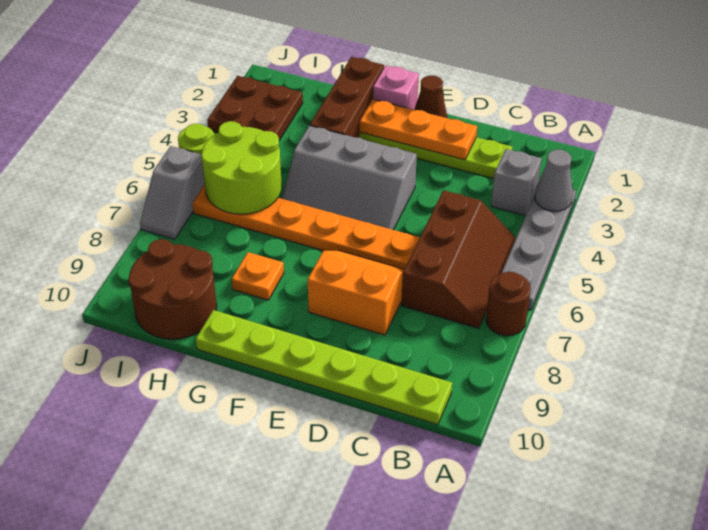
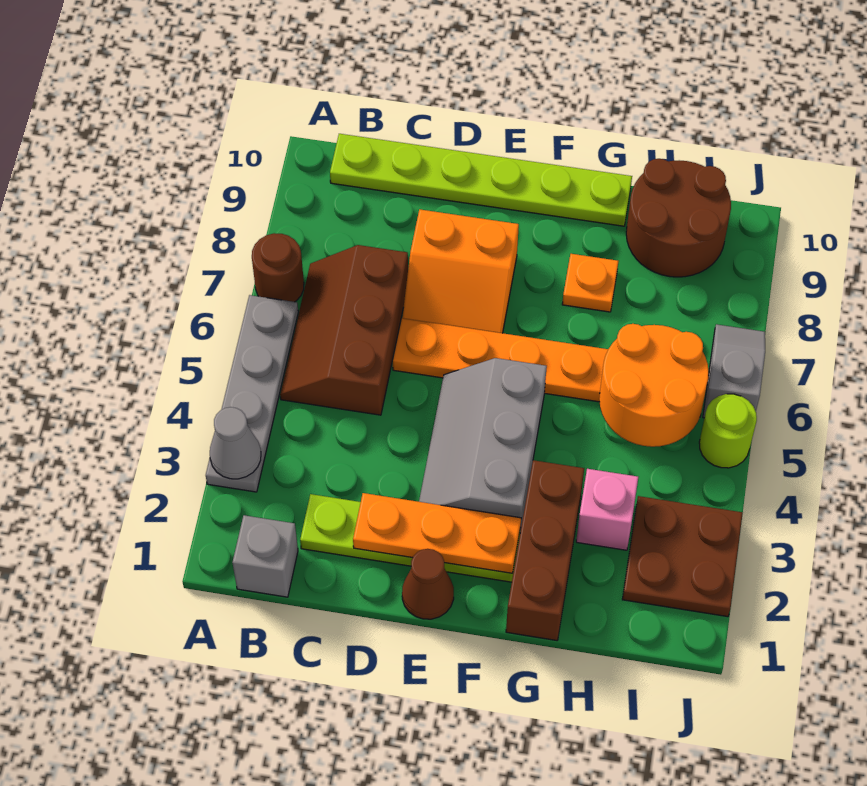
grey brick B3 level 1 -> grey brick B1 level 1
grey slope E4:G5 level 1 top 4 -> grey slope E3:F5 level 1 top F
pink brick F1 level 1 -> pink brick H3 level 1
lime round brick H5:I6 level 2 -> orange round brick H5:I6 level 2

